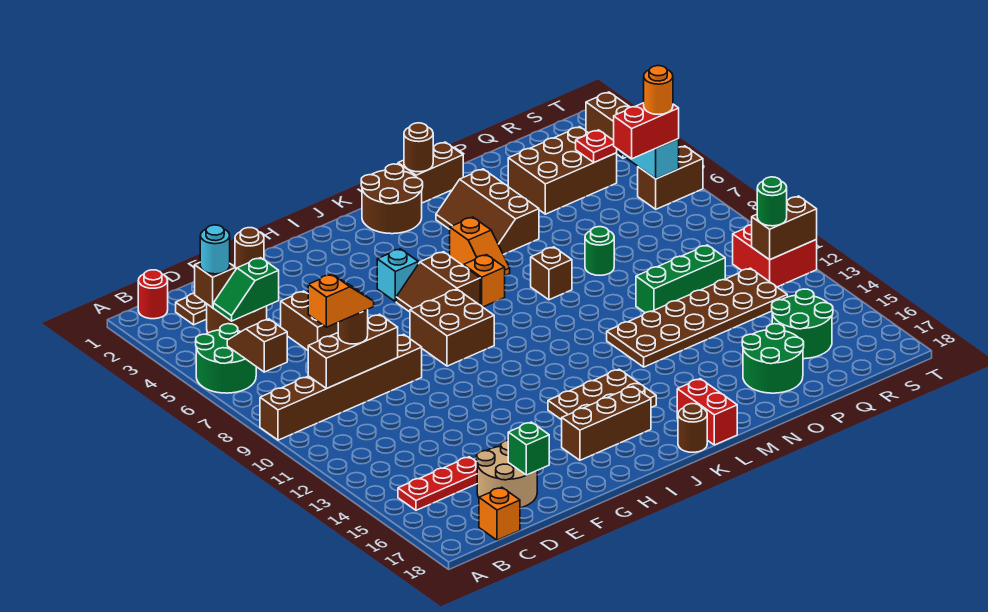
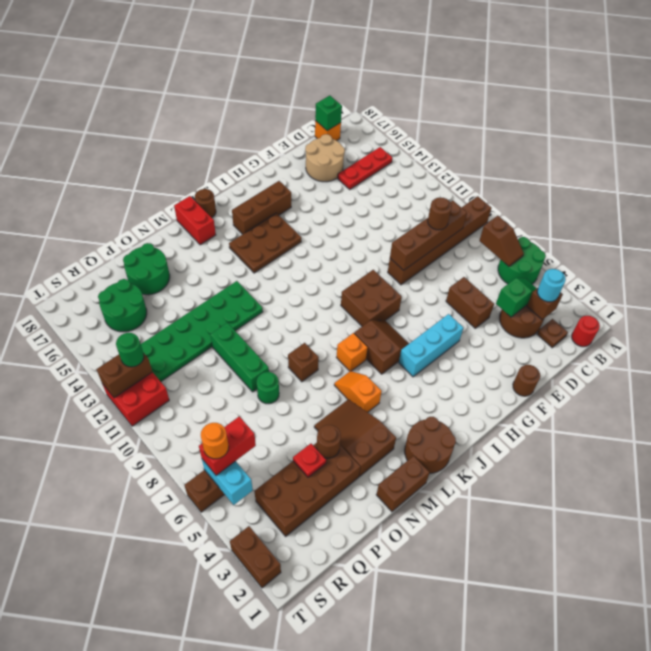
brown brick C9:E9 level 2 -> brown brick C9:F9 level 2
orange slope C9:D9 level 4 top C -> none
green brick E17 level 2 -> green brick C18 level 2
cyan brick I5 level 1 -> cyan brick G5:I5 level 1
brown round brick M1 level 2 -> brown round brick O4 level 2
brown slope M3:N5 level 1 top N -> brown slope M3:N5 level 1 top 3
brown plate M12:R13 level 1 -> green plate M12:R13 level 1
green brick O11:Q11 level 1 -> green brick O9:O11 level 1
brown brick P3:R4 level 1 -> brown brick O3:R4 level 1
red plate R4 level 2 -> red plate P4 level 2

